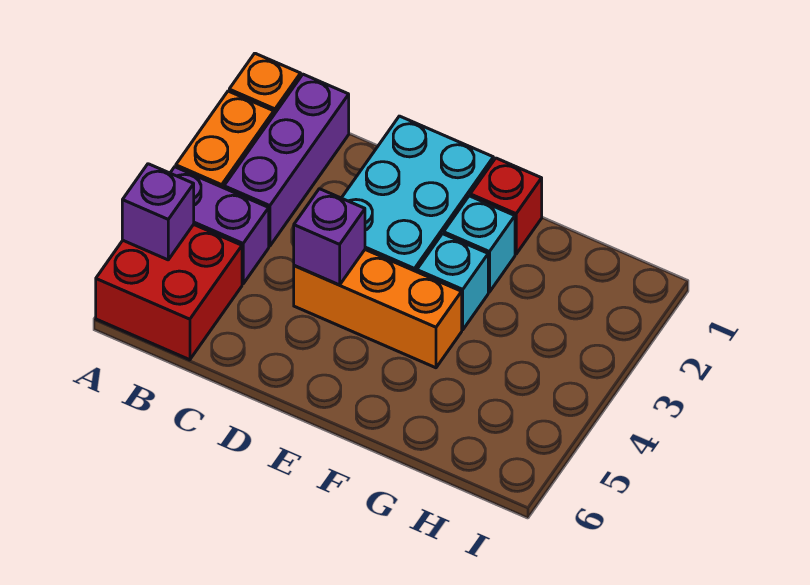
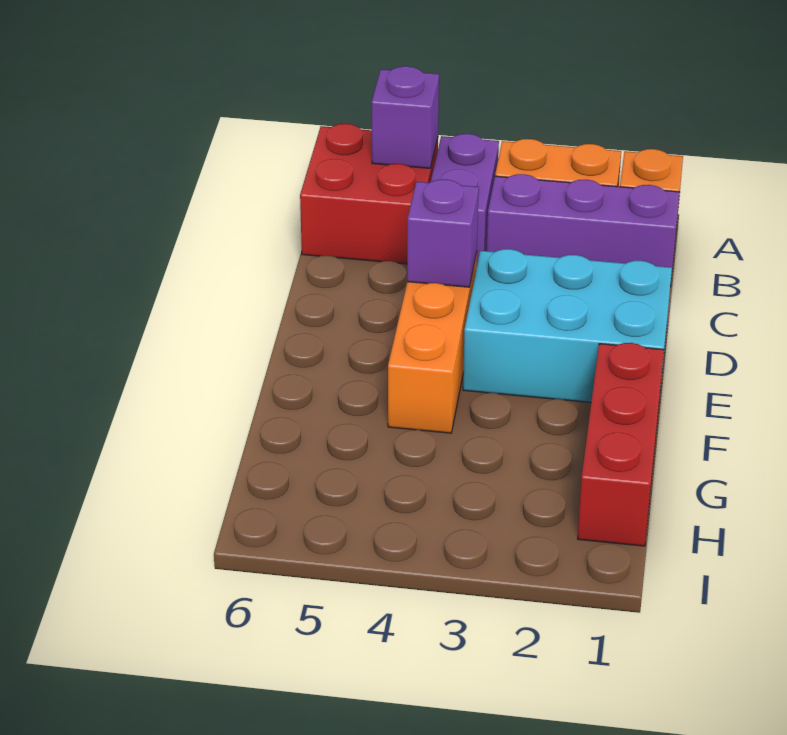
red brick F1 level 1 -> red brick F1:H1 level 1
cyan brick F2 level 1 -> none
cyan brick F3 level 1 -> none

